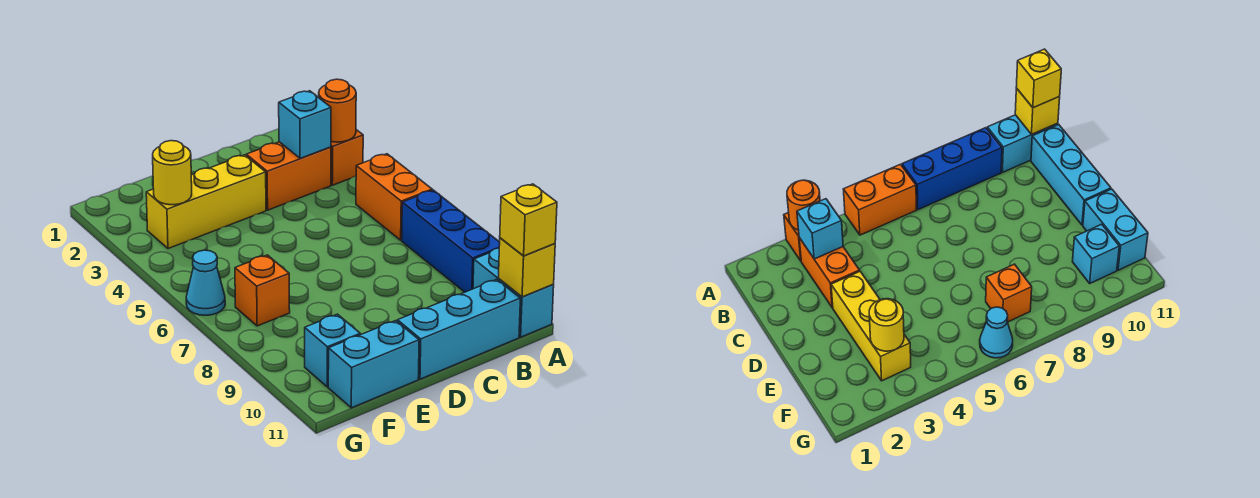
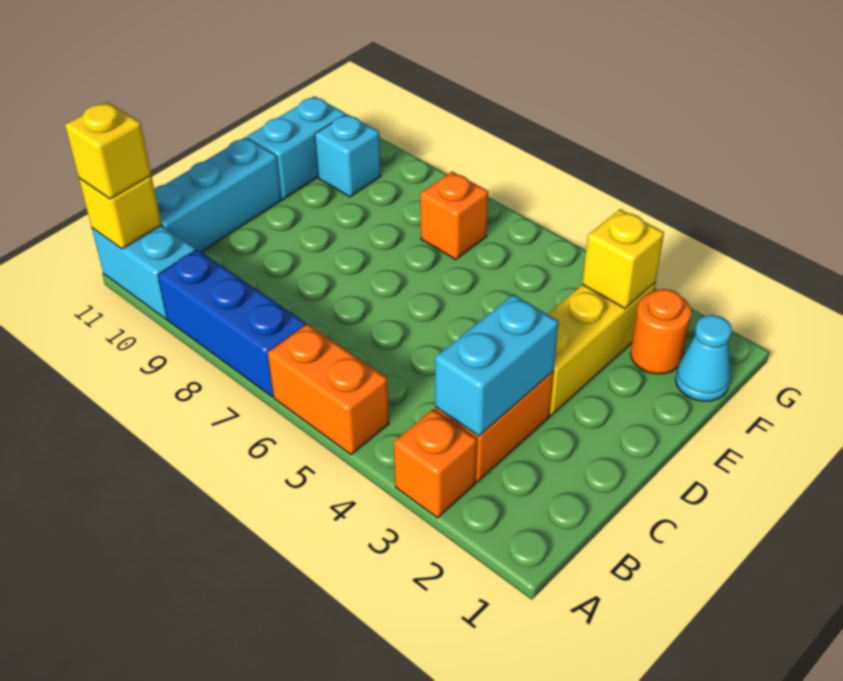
orange round brick A3 level 2 -> orange round brick F2 level 1
cyan brick B3 level 2 -> cyan brick B3:C3 level 2
yellow round brick F3 level 2 -> yellow brick F3 level 2
cyan cone G6 level 1 -> cyan cone F1 level 1

